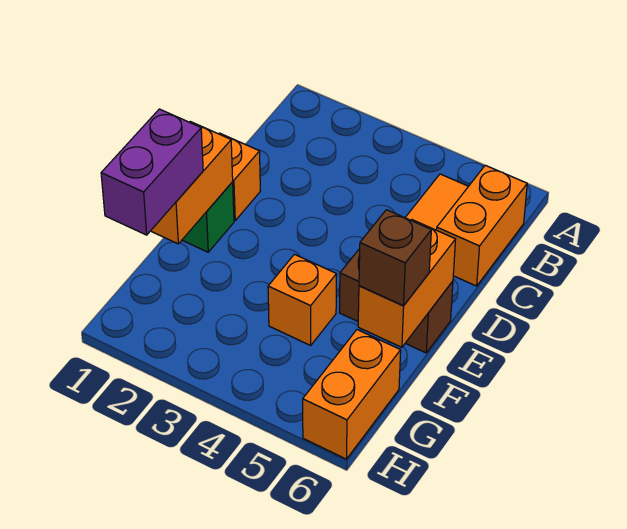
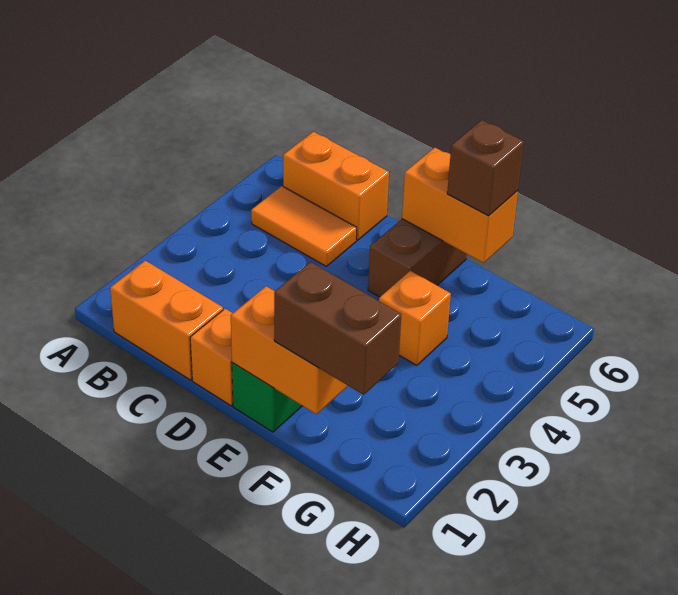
purple brick F1:G1 level 3 -> brown brick F1:G1 level 3
orange brick G6:H6 level 1 -> orange brick B1:C1 level 1

